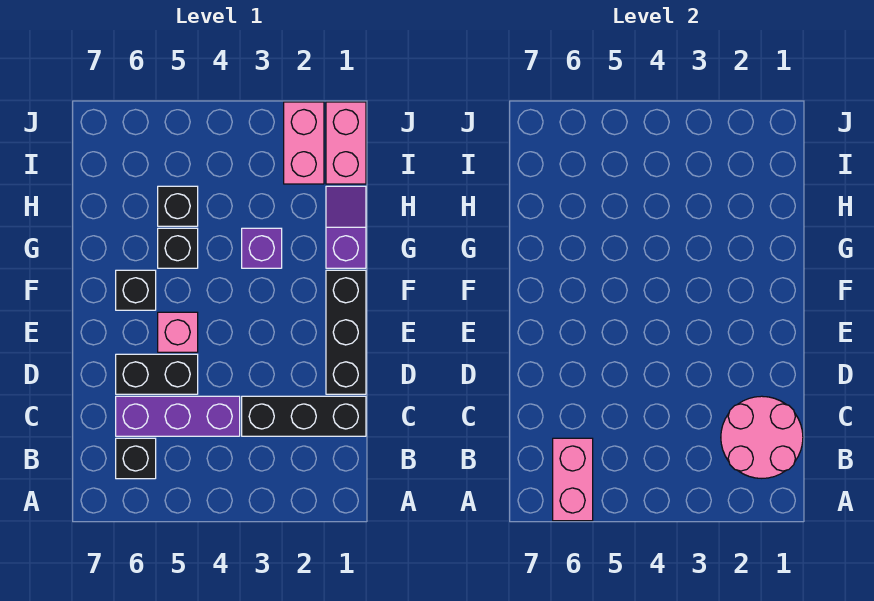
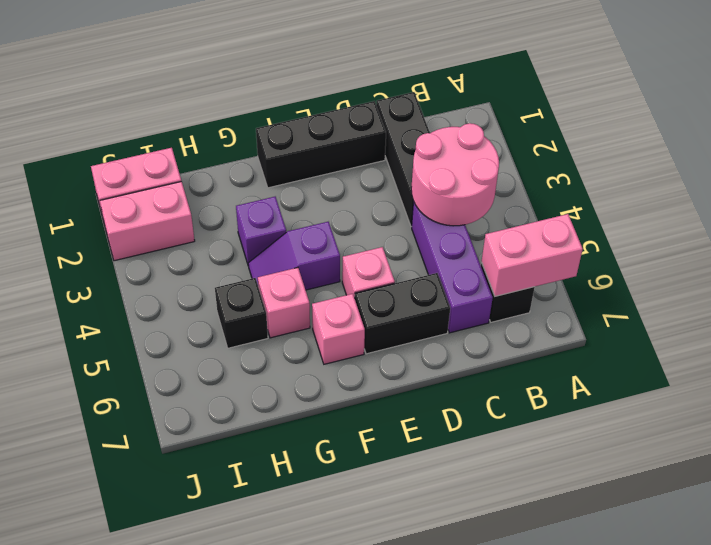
pink round brick B1:C2 level 2 -> pink round brick B3:C4 level 2
black brick D5:D6 level 1 -> black brick D6:E6 level 1
black brick F6 level 1 -> pink brick F6 level 1
purple slope G1:H1 level 1 top G -> purple slope F4:G4 level 1 top F
black brick G5 level 1 -> pink brick G5 level 1

